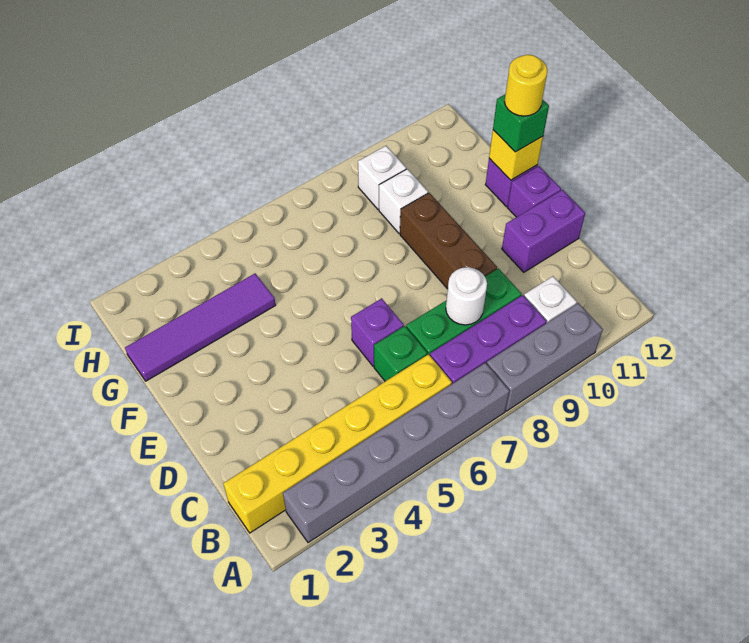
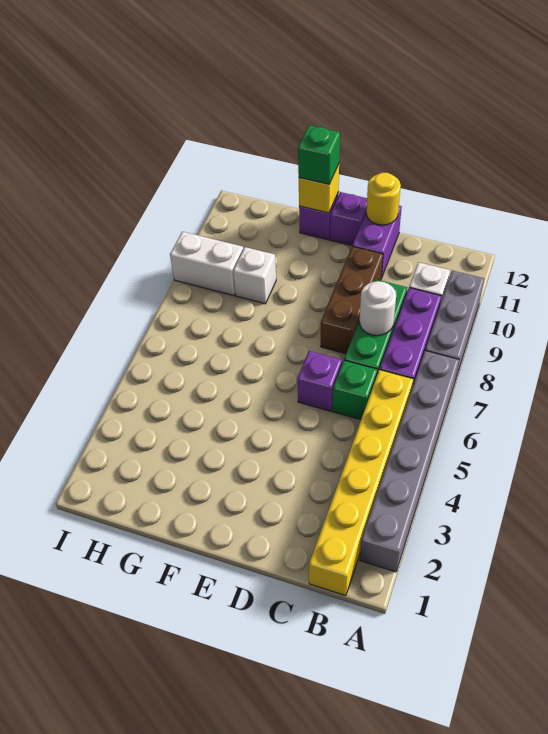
brown brick D9:F9 level 1 -> brown brick D8:D10 level 1
yellow round brick F12 level 4 -> yellow round brick D12 level 2
purple tile G1:G4 level 1 -> none
white brick H9 level 1 -> white brick H9:I9 level 1

